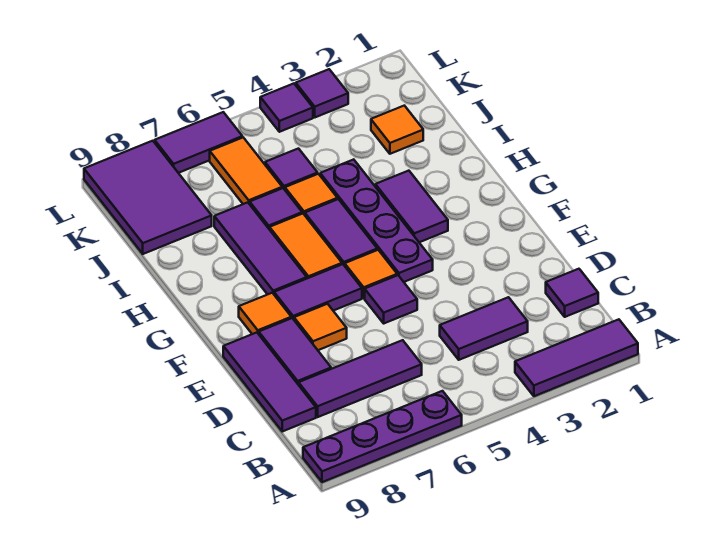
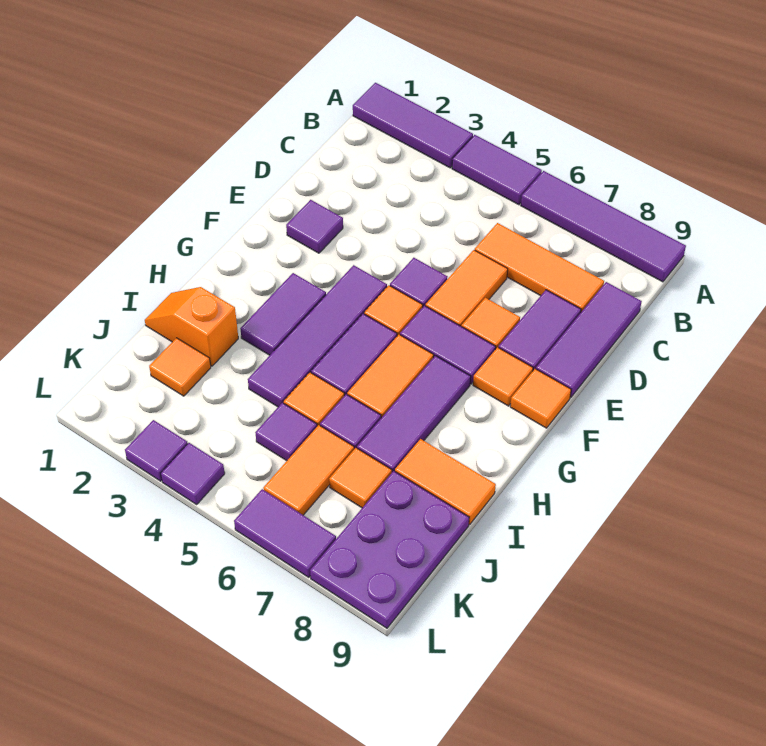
purple plate A6:A9 level 1 -> purple tile A6:A9 level 1
purple tile C1 level 1 -> purple tile E2 level 1
purple tile C3:C4 level 1 -> purple tile A4:A5 level 1
purple tile C6:C8 level 1 -> orange tile C6:C8 level 1
none -> orange tile D6:E6 level 1
purple plate F4:I4 level 1 -> purple tile F4:I4 level 1
none -> orange tile F9 level 1
none -> orange slope I1:I2 level 1 top 2
none -> orange tile I8:I9 level 1
none -> orange tile J7 level 1
purple tile J8:L9 level 1 -> purple plate J8:L9 level 1

